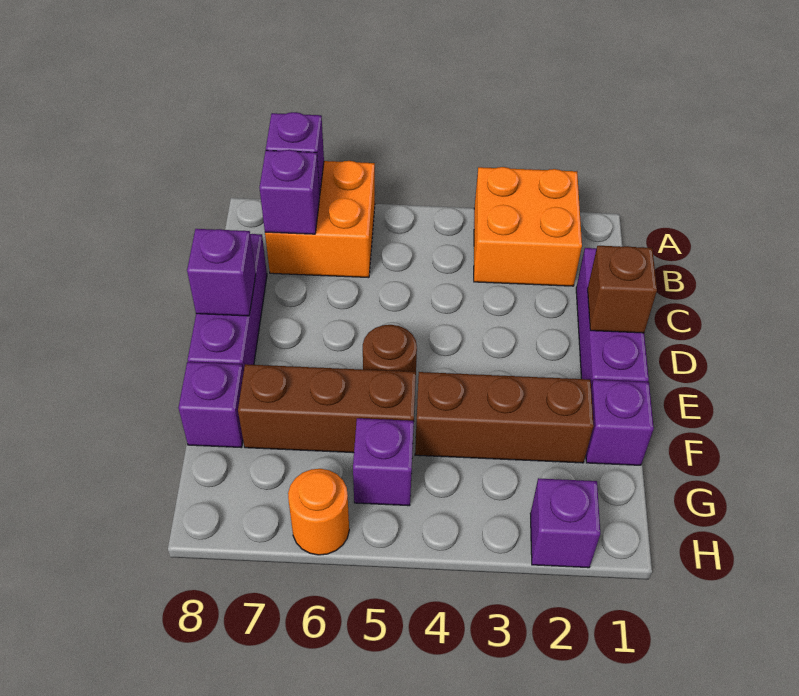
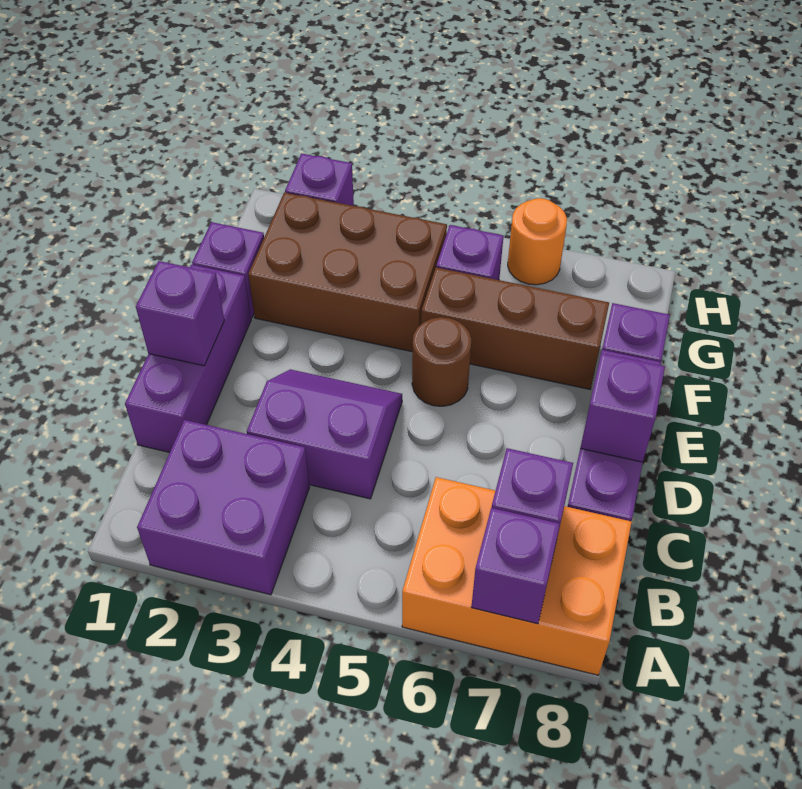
orange brick A2:B3 level 1 -> purple brick A2:B3 level 1
orange brick A6:B7 level 1 -> orange brick A6:B8 level 1
none -> purple slope C3:D4 level 1 top C
brown brick D1 level 2 -> purple brick D1 level 2
brown brick F2:F4 level 1 -> brown brick F2:G4 level 1

